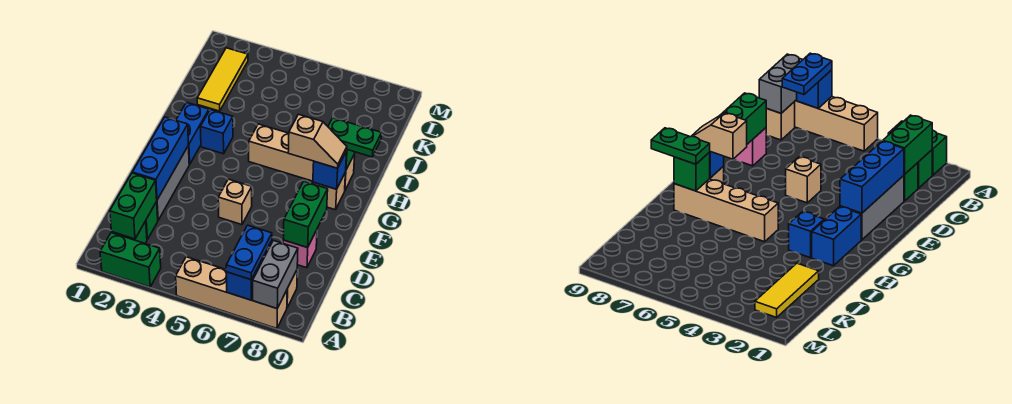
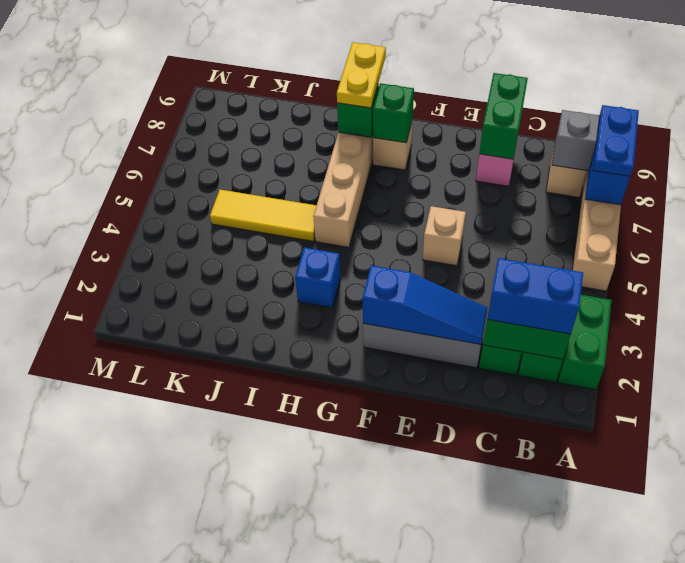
blue plate A7:B7 level 3 -> blue plate A7:A8 level 3
blue brick D2:F2 level 2 -> blue slope D2:F2 level 2 top F
green brick D8:E8 level 2 -> green brick D8:D9 level 2
blue brick G2:H2 level 1 -> blue brick B2:C2 level 3
tan slope G7:G8 level 3 top 7 -> none
blue brick G8 level 2 -> green brick G8 level 2
green plate H8:H9 level 3 -> yellow plate H8:H9 level 3
yellow tile J2:L2 level 1 -> yellow tile I5:K5 level 1

